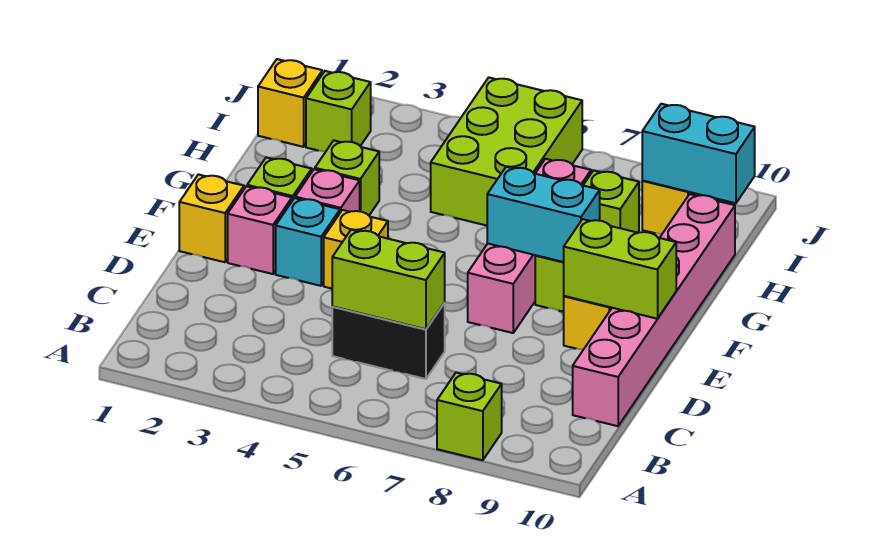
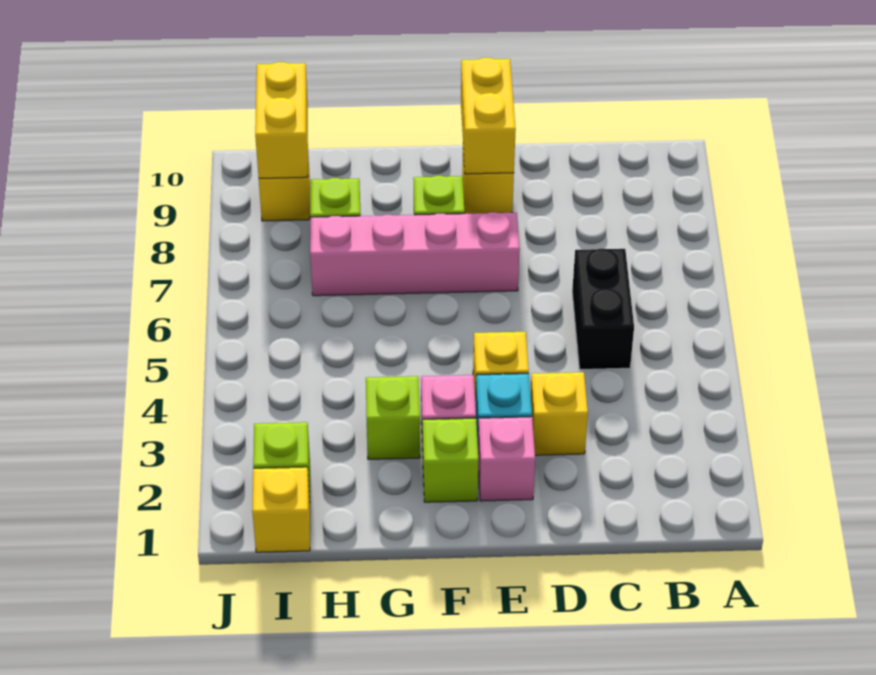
lime brick A8 level 1 -> none
lime brick C5:C6 level 2 -> none
pink brick C10:H10 level 1 -> none
yellow brick E1 level 1 -> yellow brick D3 level 1
lime brick E9:E10 level 2 -> yellow brick E9:E10 level 2
cyan brick F7:F8 level 2 -> none
lime brick H5:J6 level 1 -> none
cyan brick I9:I10 level 2 -> yellow brick I9:I10 level 2

